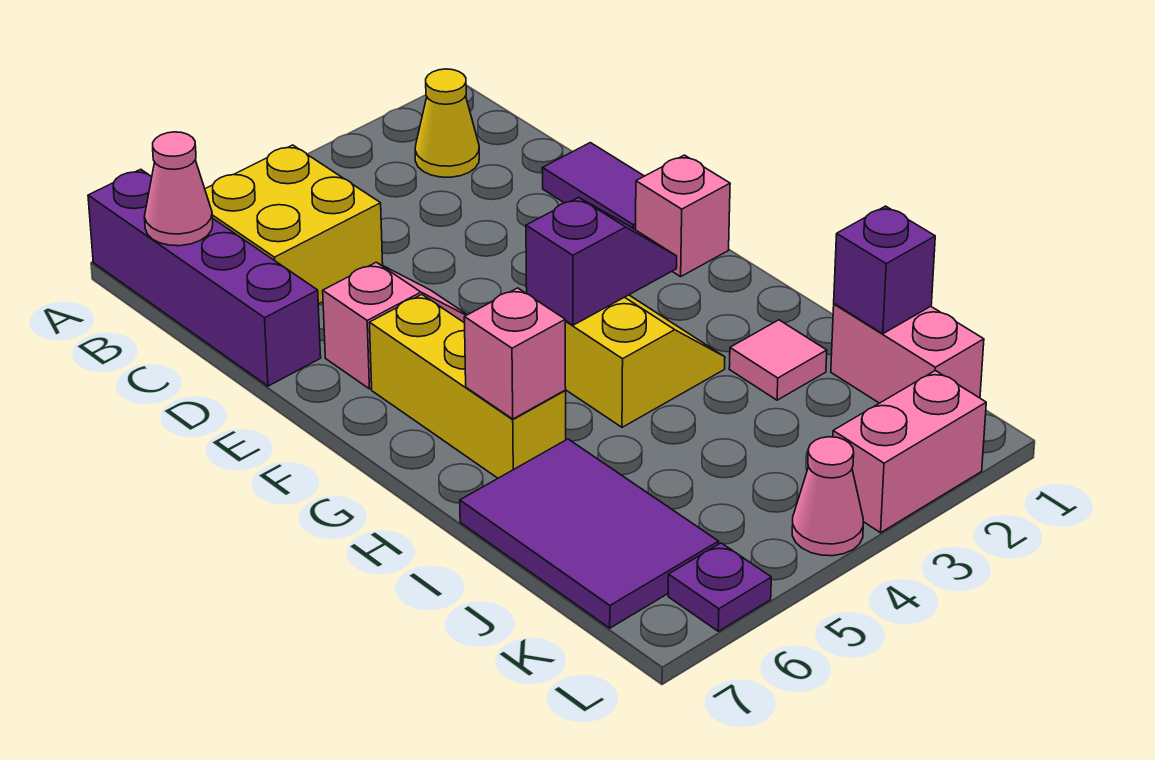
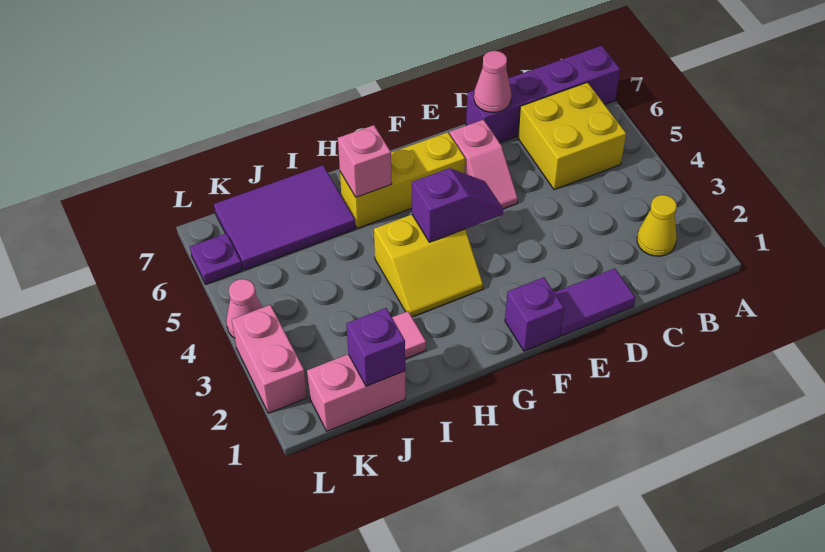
pink cone B7 level 2 -> pink cone D7 level 2
pink brick F1 level 1 -> purple brick F1 level 1
purple slope G3:G4 level 2 top 4 -> purple slope F4:G4 level 2 top G

